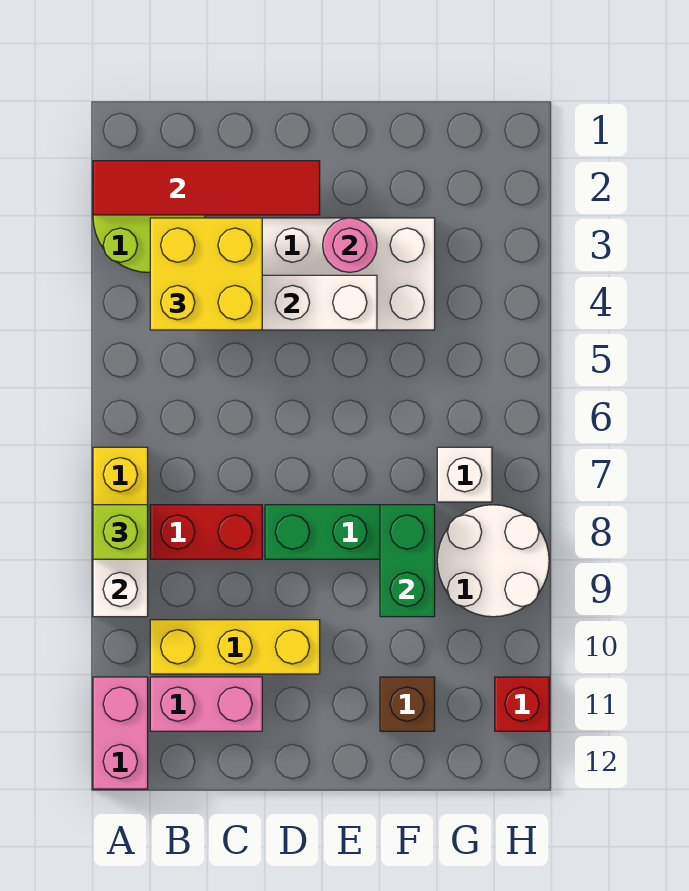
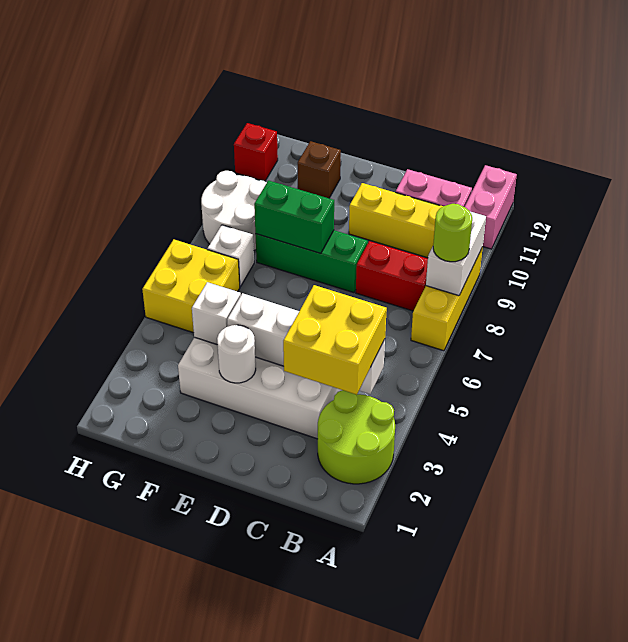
red tile A2:D2 level 2 -> none
lime brick A8 level 3 -> lime round brick A8 level 3
pink round brick E3 level 2 -> white round brick E3 level 2
none -> white brick F4 level 2
green brick F8:F9 level 2 -> green brick E8:F8 level 2
none -> yellow brick G5:H6 level 1

